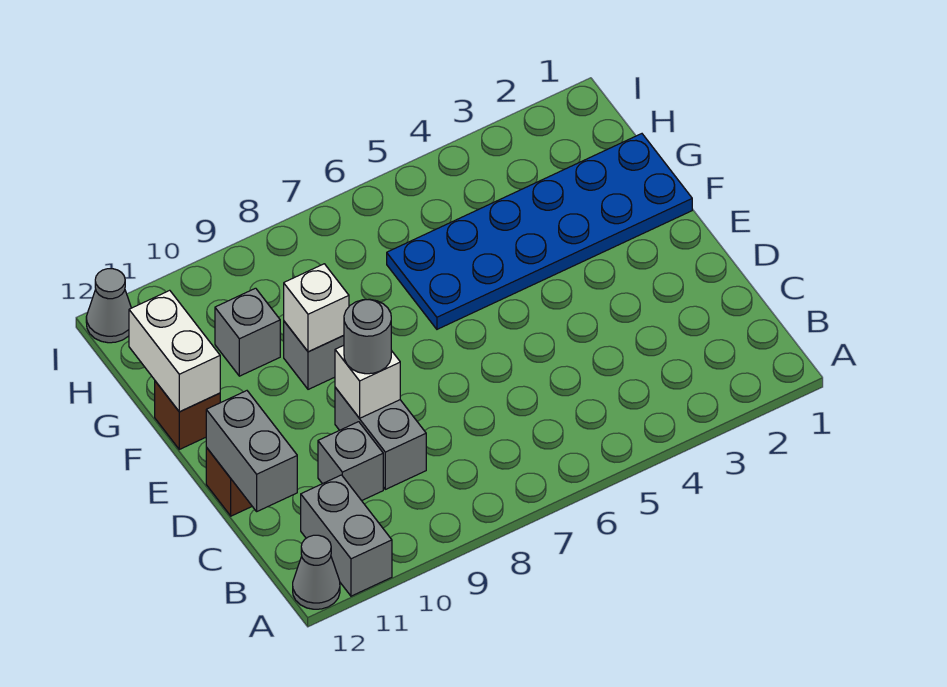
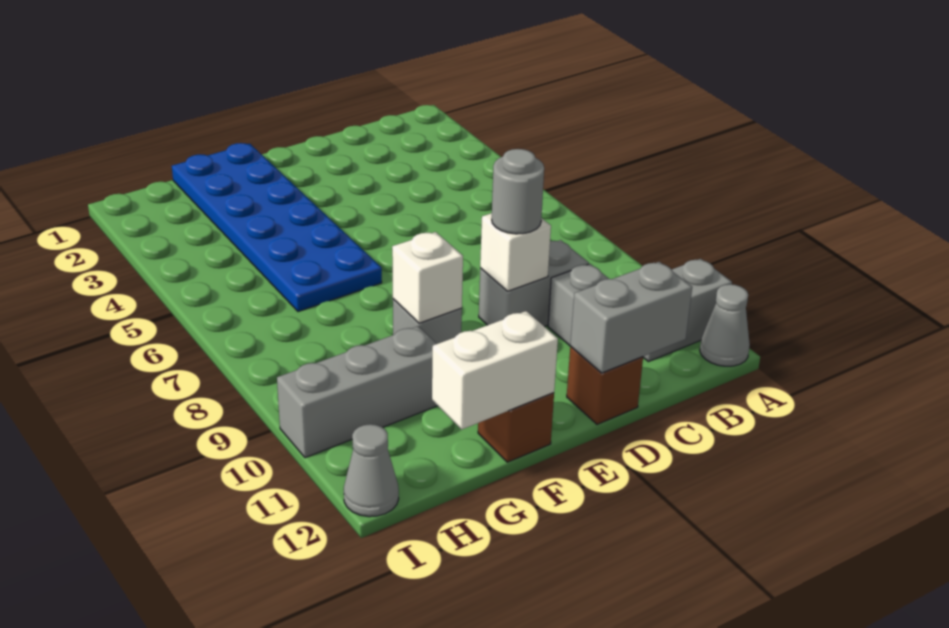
grey brick G10 level 1 -> grey brick G10:I10 level 1

